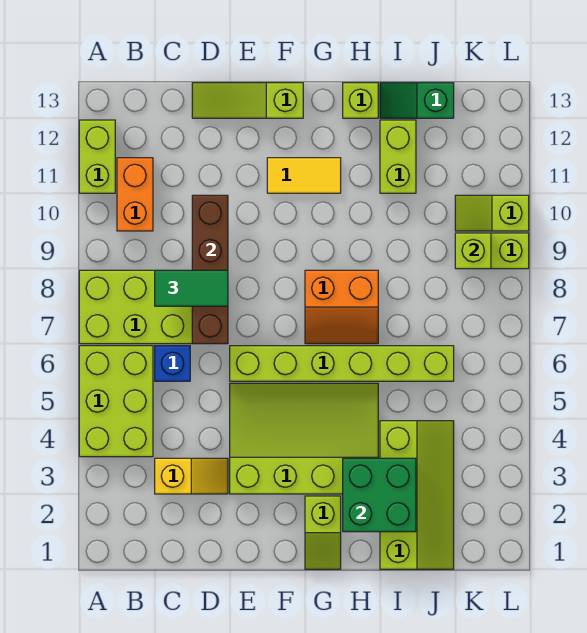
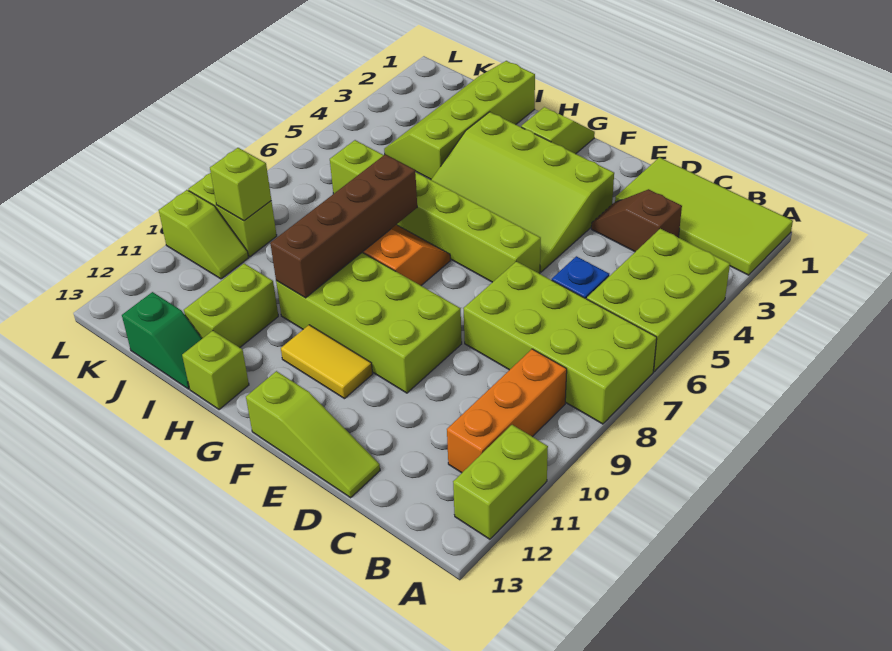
none -> lime tile A1:D2 level 1
orange brick B10:B11 level 1 -> orange brick B9:B11 level 1
yellow slope C3:D3 level 1 top C -> brown slope C3:D3 level 1 top C
green tile C8:D8 level 3 -> none
brown brick D7:D10 level 2 -> brown brick H7:H10 level 2
none -> lime brick E9:H10 level 1
green brick H2:I3 level 2 -> none

